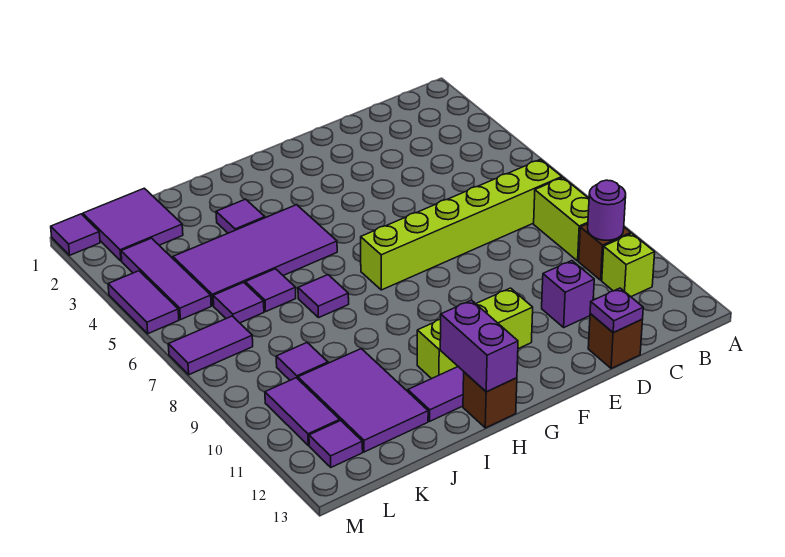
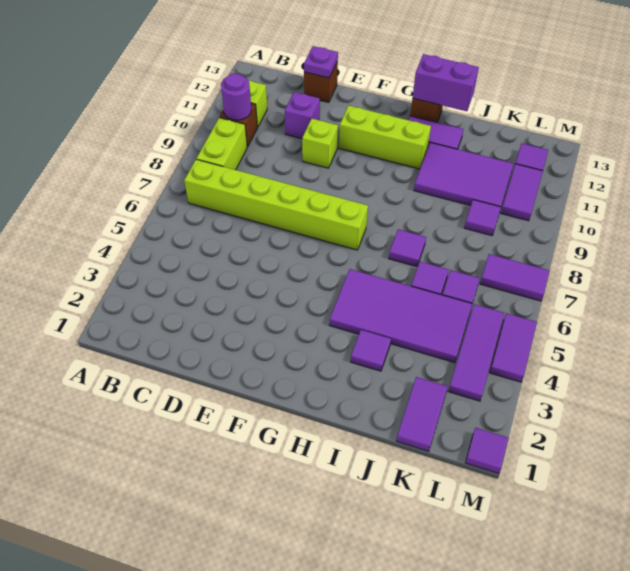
none -> lime brick E10 level 1
purple brick H12:H13 level 2 -> purple brick H13:I13 level 2
purple tile J10:K12 level 1 -> purple tile I10:K11 level 1
purple tile K1:L2 level 1 -> purple tile K1:K2 level 1

